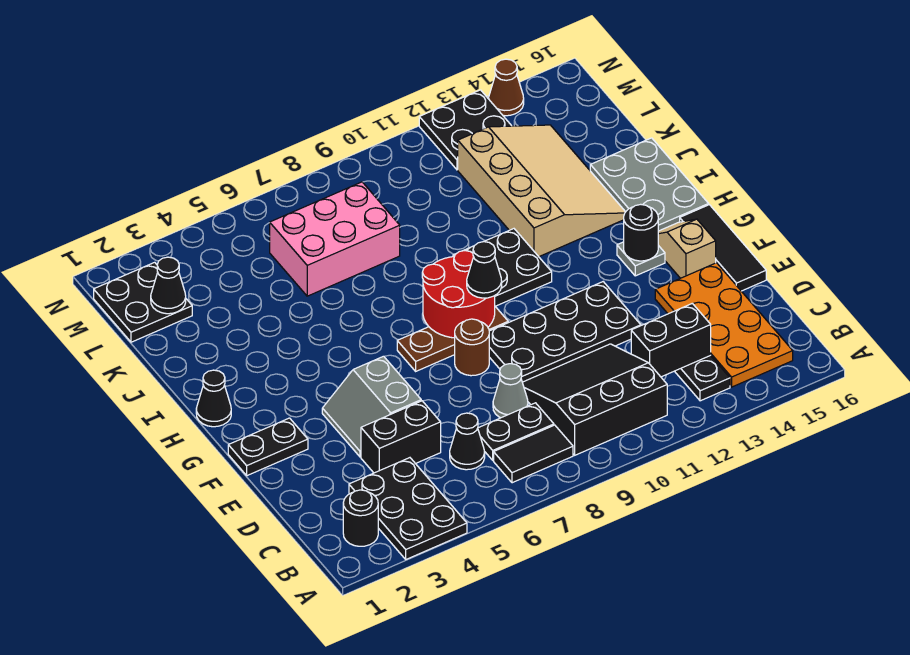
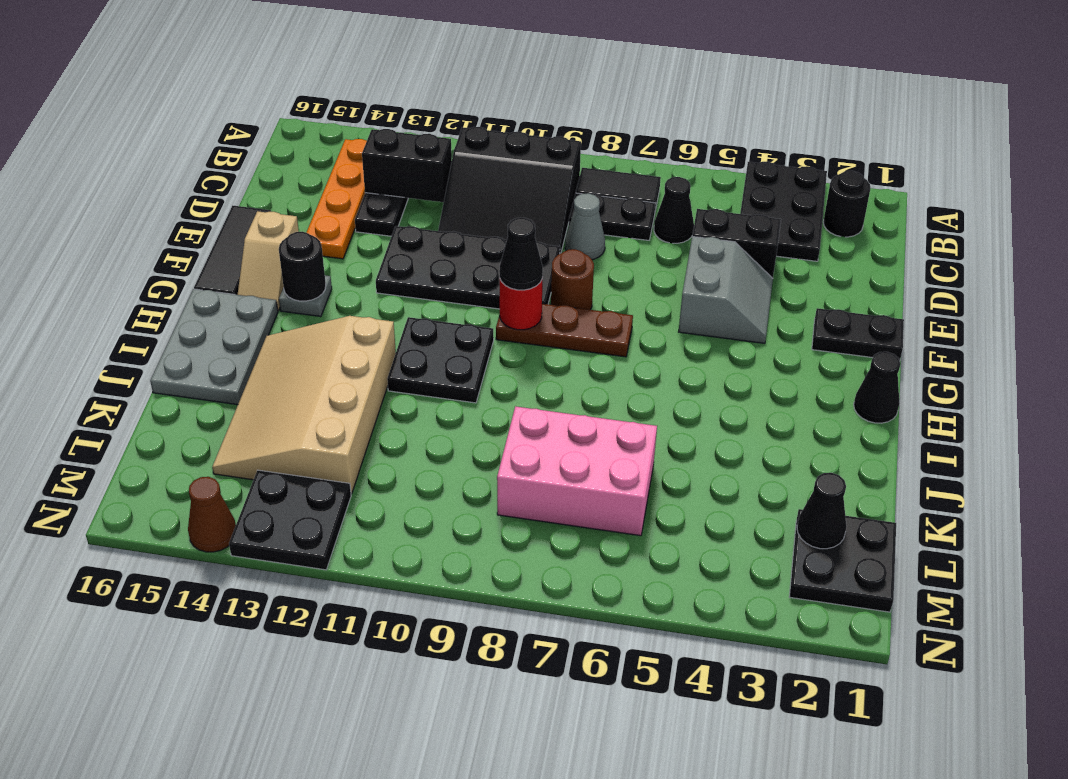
orange plate B14:E15 level 1 -> orange plate B14:E14 level 1
red round brick G8:H9 level 2 -> red round brick G9 level 2

